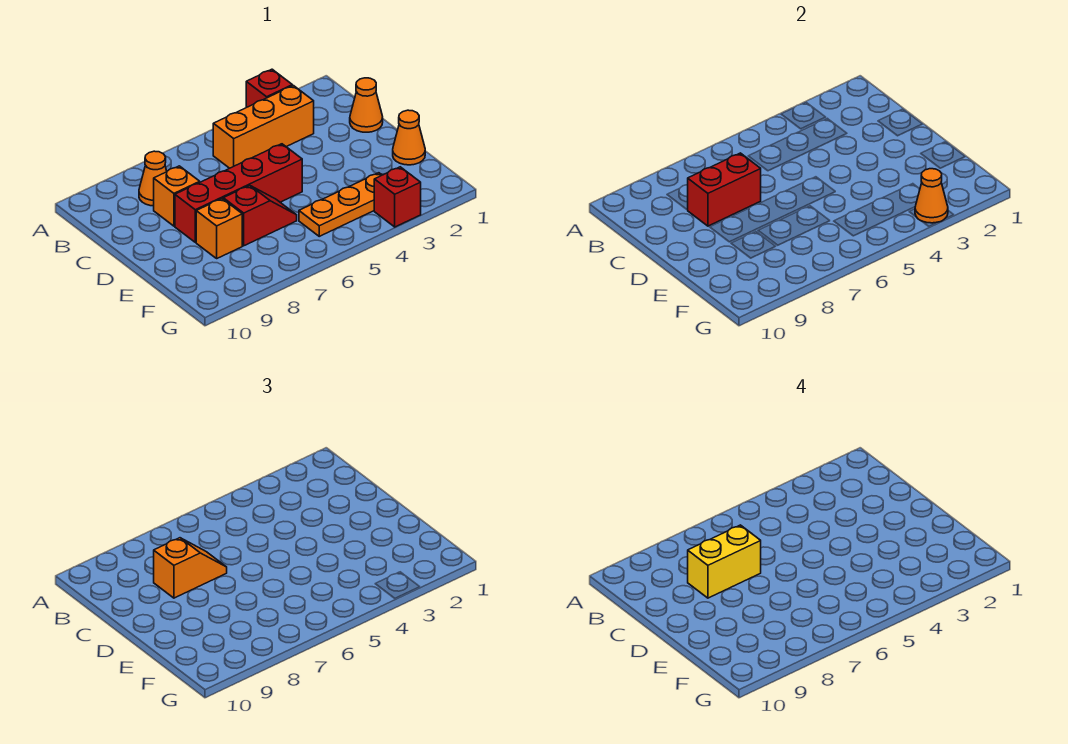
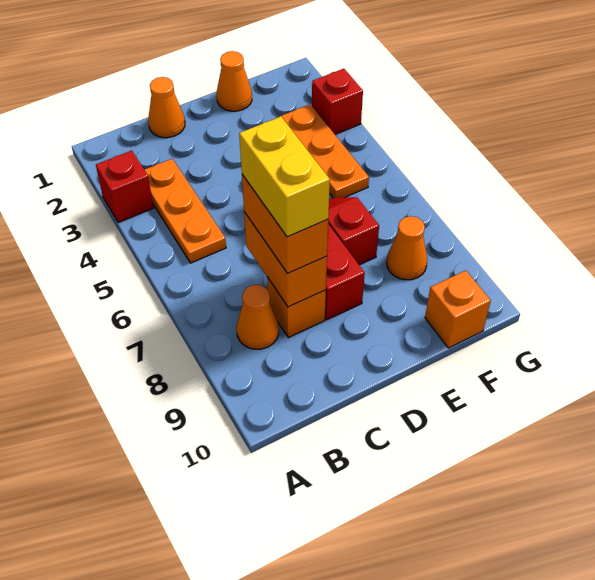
orange brick B3:B5 level 1 -> orange plate B3:B5 level 1
red brick C7:C8 level 2 -> orange brick C7:C8 level 2
orange slope C7:C8 level 3 top 8 -> orange brick C7:C8 level 3
orange brick E8 level 1 -> orange brick F10 level 1
orange cone G3 level 2 -> orange cone F8 level 1

